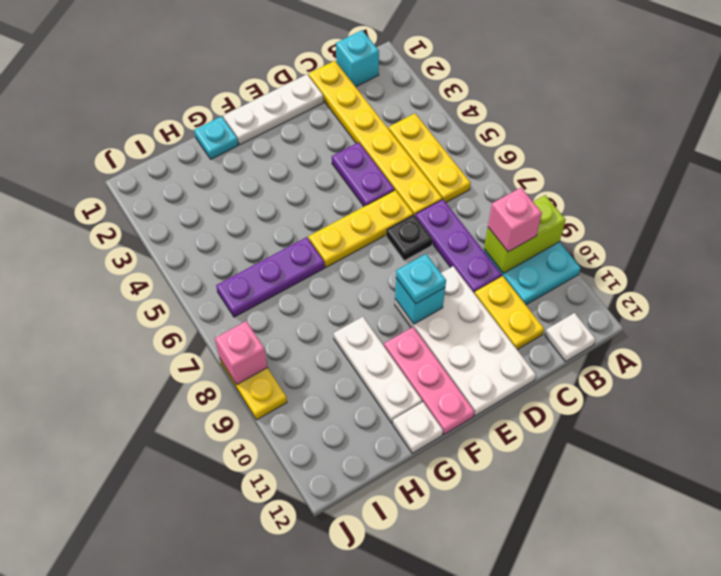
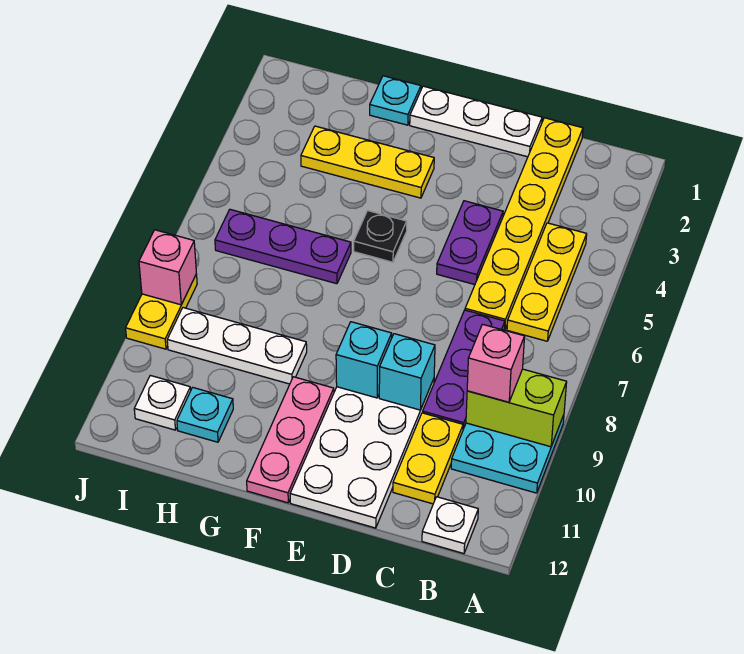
cyan brick B1 level 1 -> cyan brick D9 level 2
yellow plate D6:F6 level 1 -> yellow plate F3:H3 level 1
black plate D7 level 1 -> black plate F5 level 1
cyan plate E9 level 3 -> cyan plate H11 level 1
white plate G9:G11 level 1 -> white plate G9:I9 level 1
white plate G12 level 1 -> white plate I11 level 1

